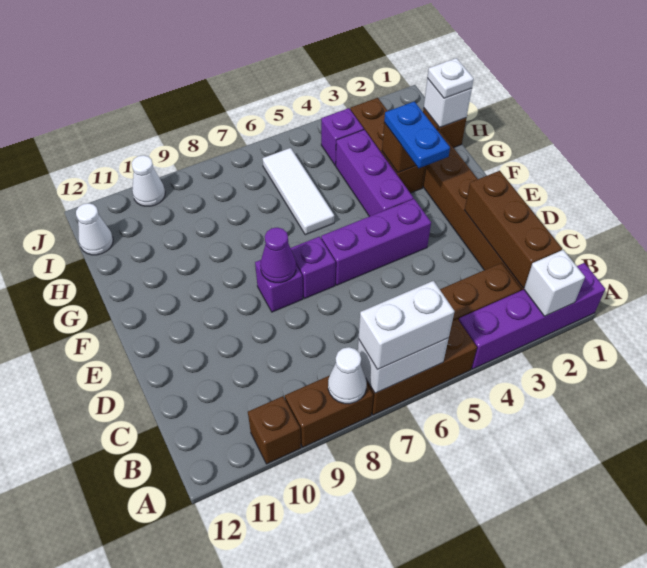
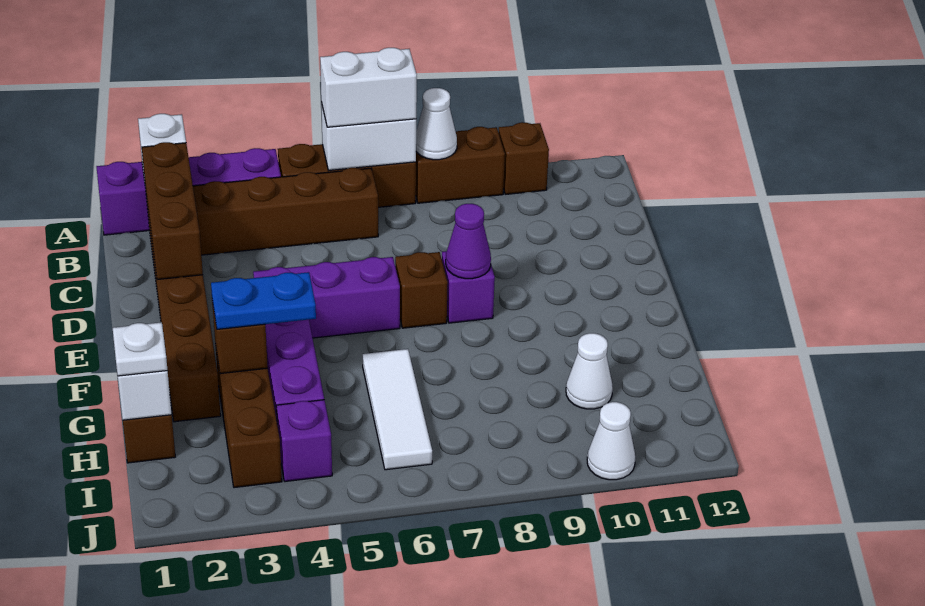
purple brick E7 level 1 -> brown brick E7 level 1
blue plate F3:G3 level 3 -> blue plate G3:G4 level 3
white cone I12 level 1 -> white cone H10 level 1

